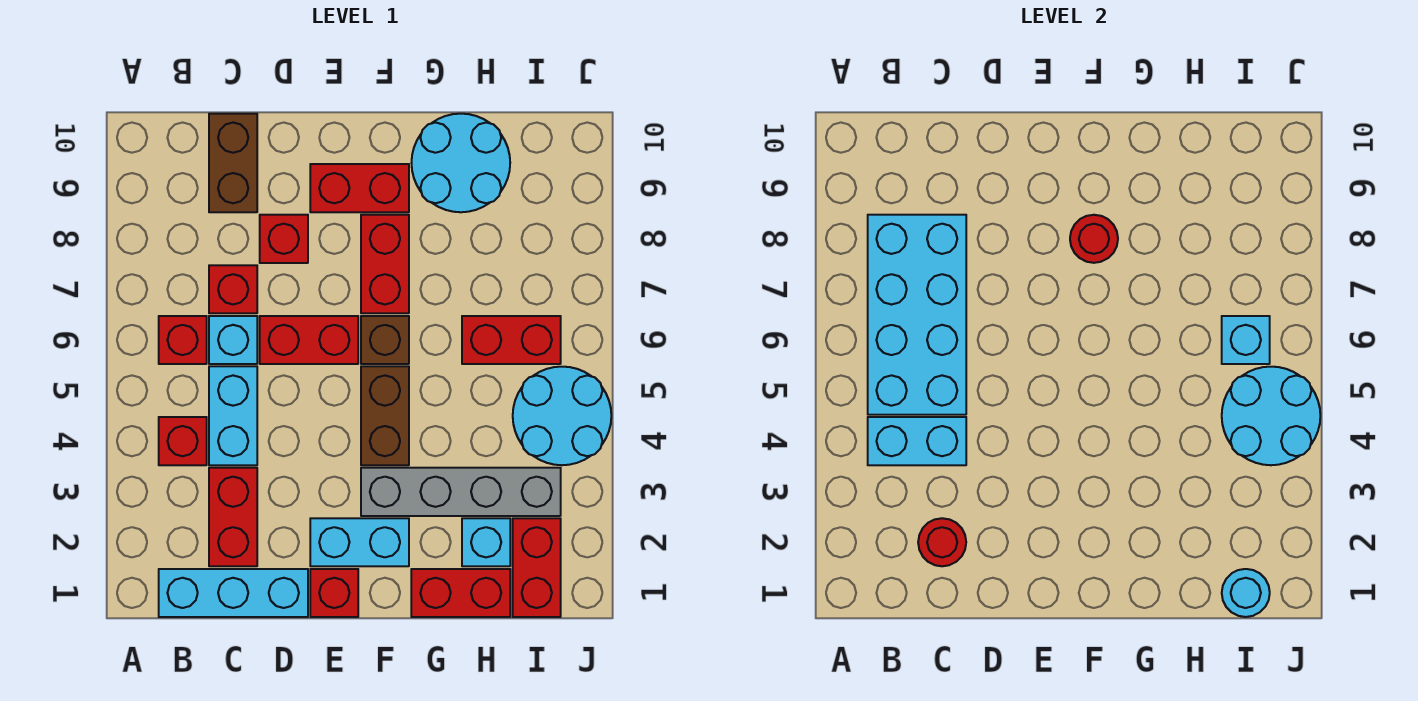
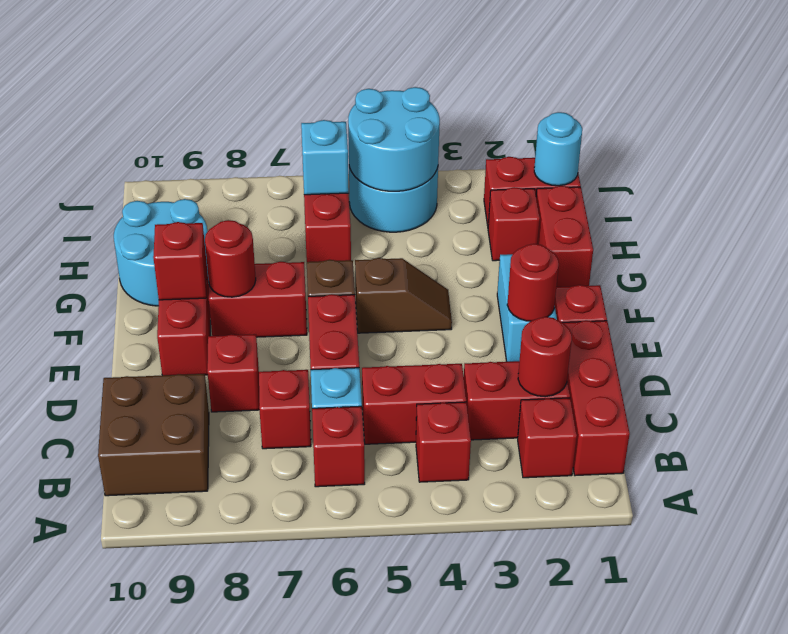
cyan brick B1:D1 level 1 -> red brick B1:D1 level 1
none -> red brick B2 level 1
cyan brick B4:C4 level 2 -> none
cyan brick B5:C8 level 2 -> none
cyan brick C4:C5 level 1 -> red brick C4:C5 level 1
brown brick C9:C10 level 1 -> brown brick B9:C10 level 1
none -> red round brick E2 level 2
grey brick F3:I3 level 1 -> none
brown brick F4:F5 level 1 -> brown slope F4:F5 level 1 top 5
none -> red brick F9 level 2
cyan brick H2 level 1 -> red brick H2 level 1

